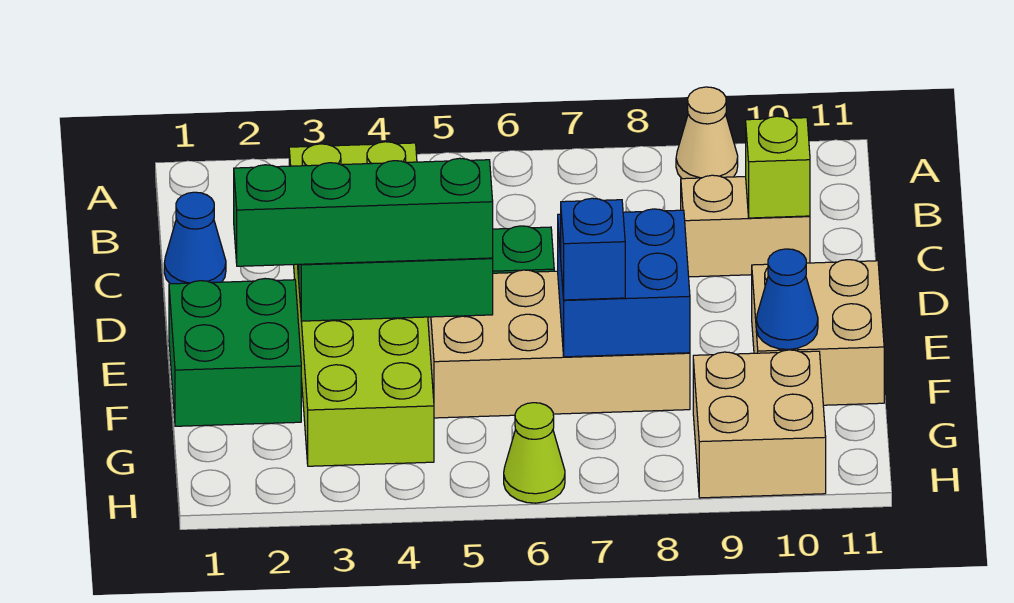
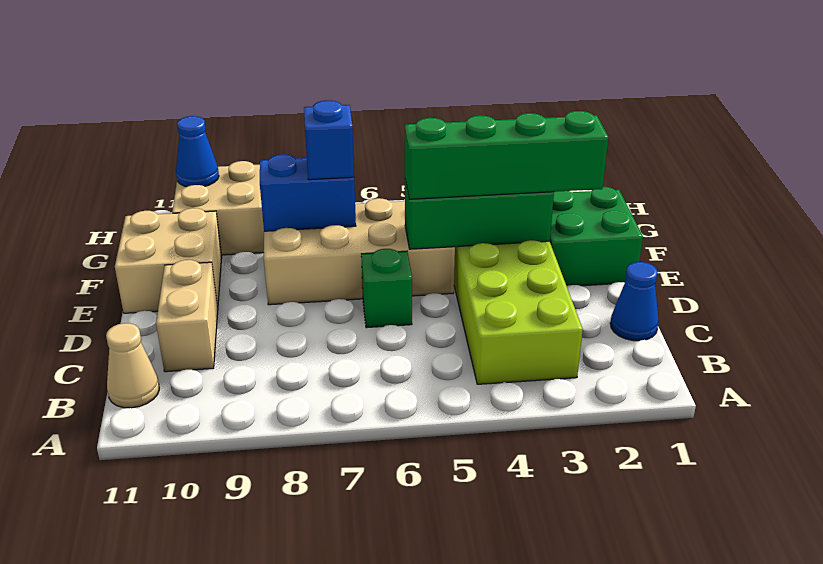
tan cone A9 level 1 -> tan cone B11 level 1
tan brick C9:C10 level 1 -> tan brick C10:D10 level 1
lime brick C10 level 2 -> none
blue brick E7:F8 level 2 -> blue brick F7:F8 level 2
blue cone F10 level 2 -> blue cone H10 level 2
lime cone H6 level 1 -> none

